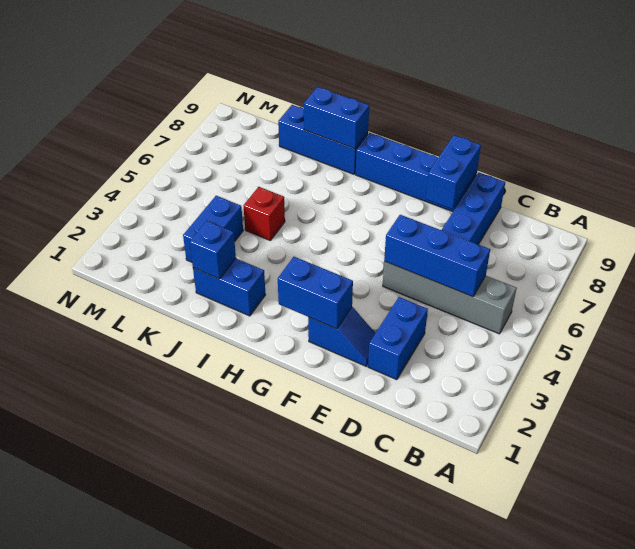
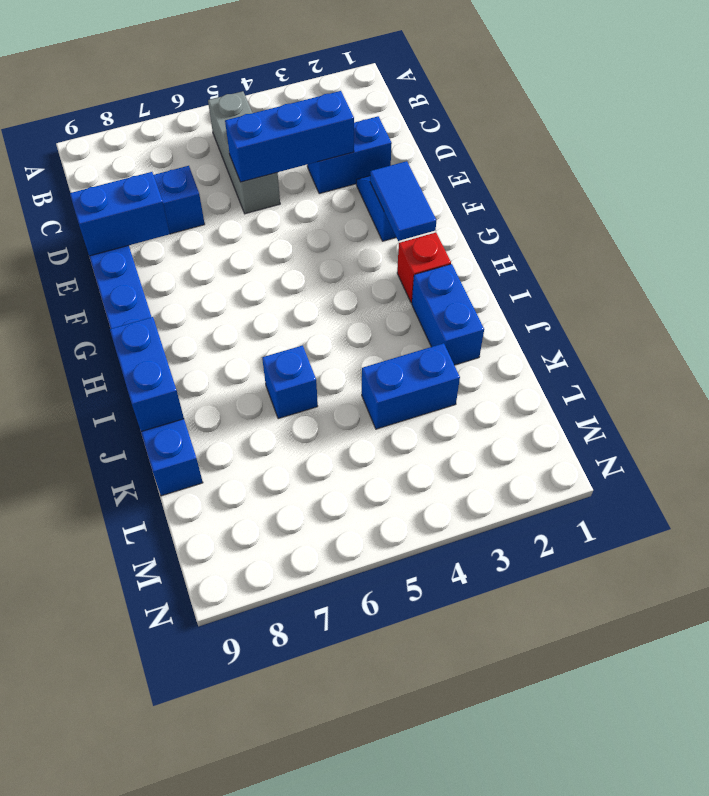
grey brick B5:E5 level 1 -> grey brick B5:D5 level 1
blue brick C5:E5 level 2 -> blue brick D3:D5 level 2
blue brick F2:G2 level 2 -> blue tile F2:G2 level 2
blue brick J2 level 2 -> blue brick J6 level 1
red brick J5 level 1 -> red brick H2 level 1

